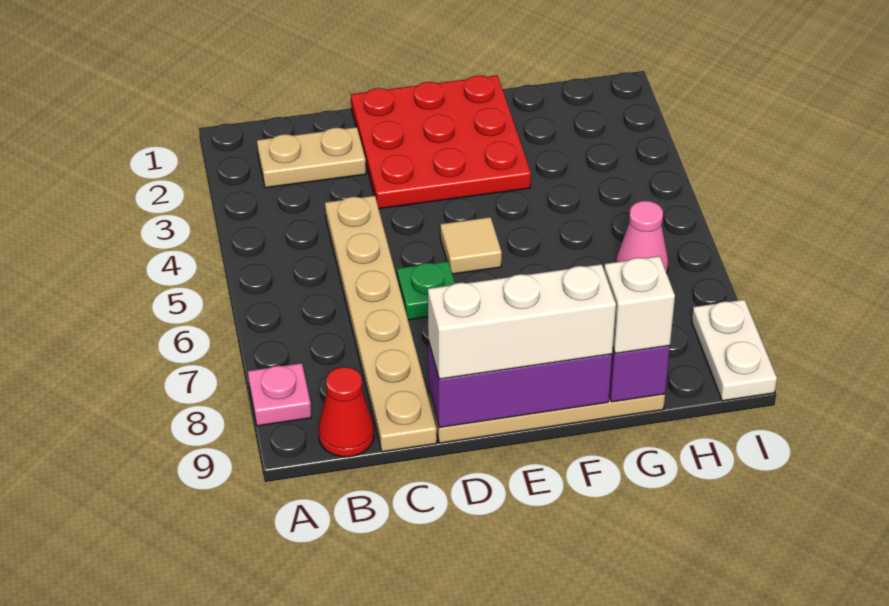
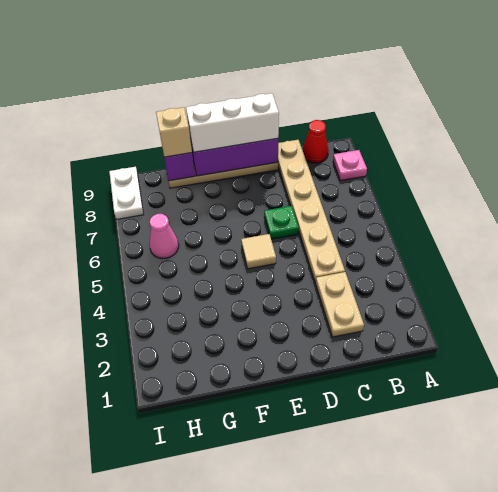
tan plate B2:C2 level 1 -> tan plate C2:C3 level 1
red plate D1:F3 level 1 -> none
white brick G9 level 3 -> tan brick G9 level 3

